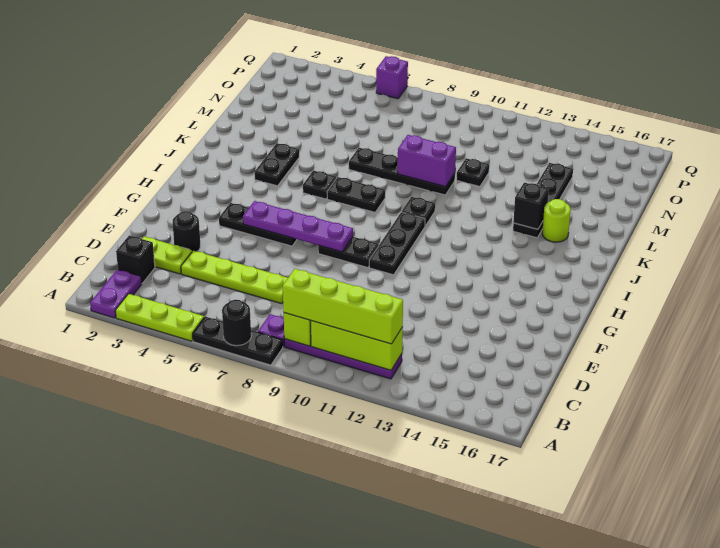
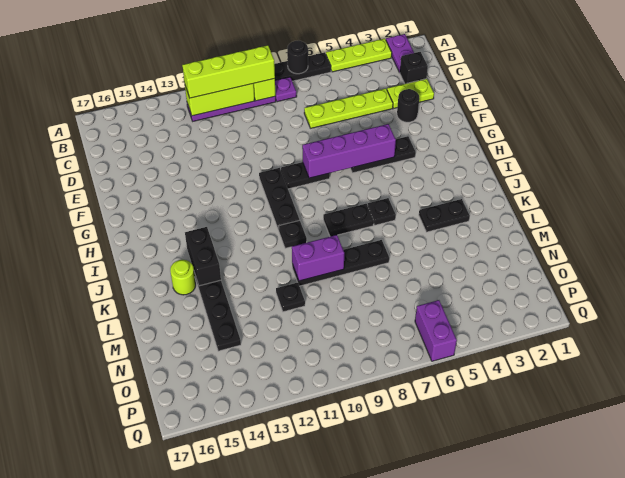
purple plate G5:G8 level 2 -> purple brick G5:G8 level 2
black plate J4:K4 level 1 -> black plate K3:K4 level 1
black brick K14 level 2 -> black brick J14:K14 level 2
purple brick Q6 level 1 -> purple brick P6:Q6 level 1

